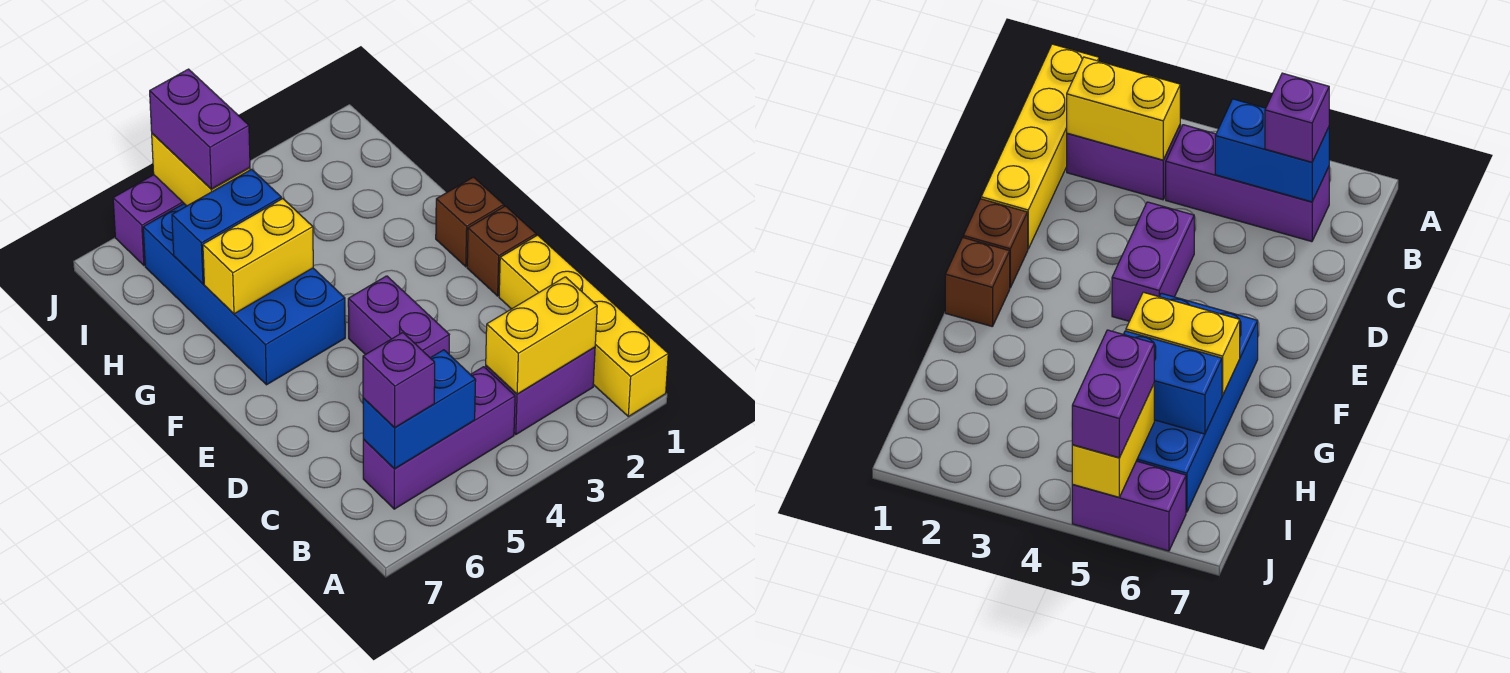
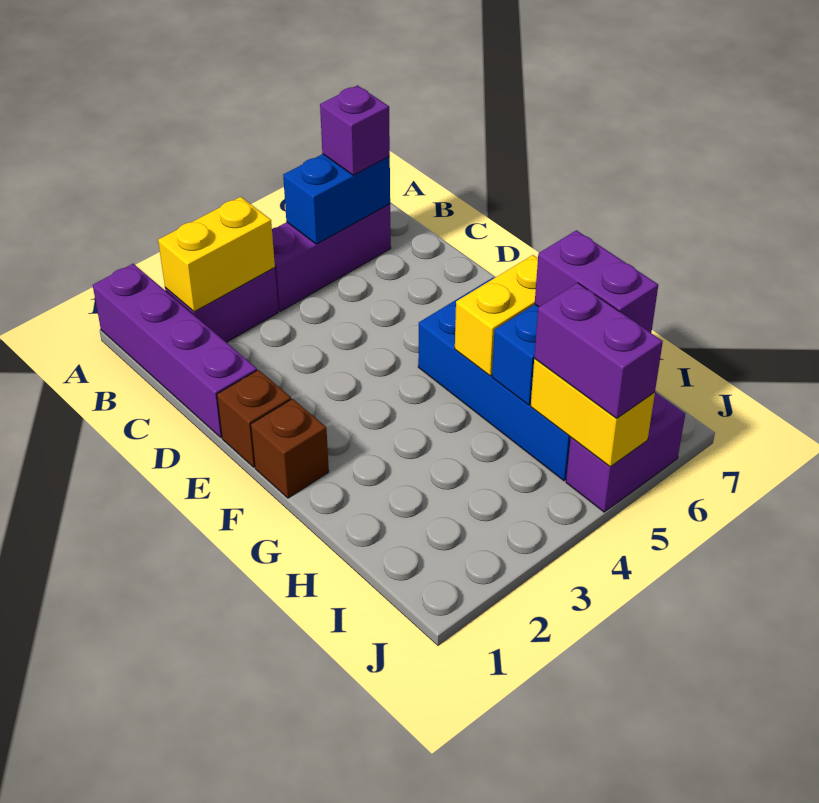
yellow brick A1:D1 level 1 -> purple brick A1:D1 level 1
purple brick D4:E4 level 1 -> purple brick H6:I6 level 3

